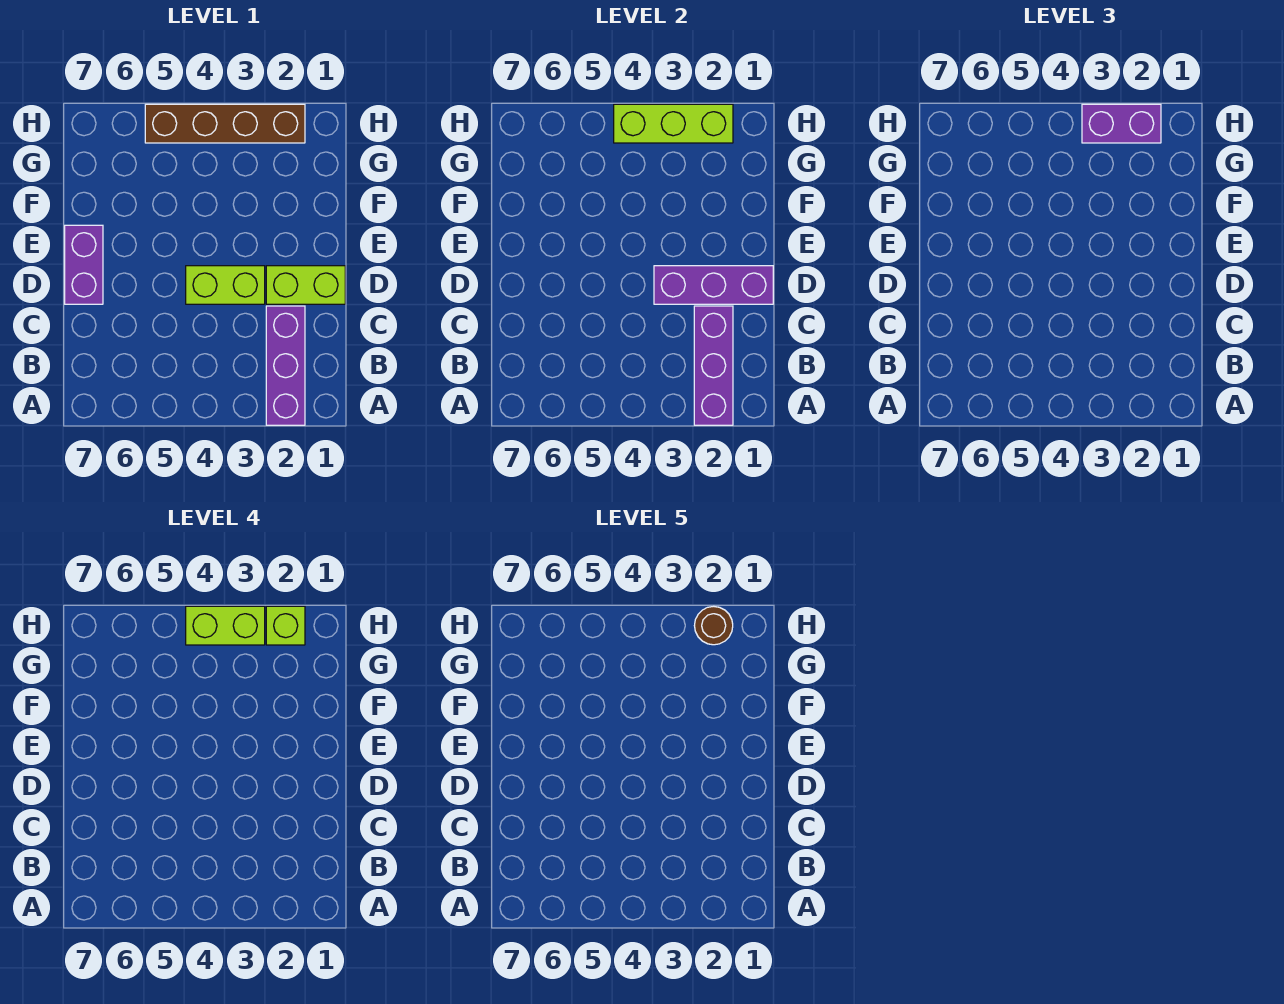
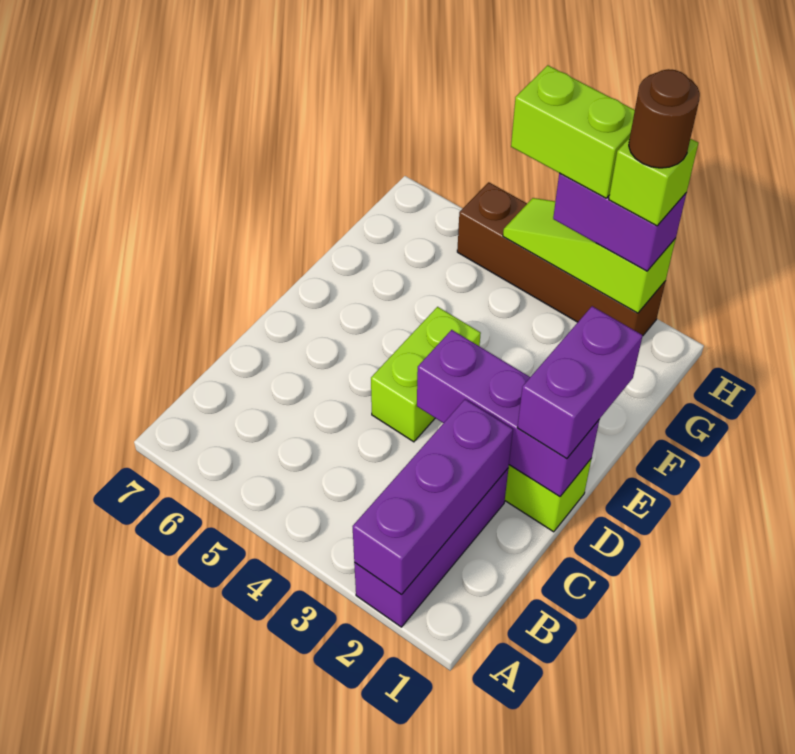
lime brick D3:D4 level 1 -> lime brick D4:E4 level 1
purple brick D7:E7 level 1 -> purple brick D1:E1 level 3
lime brick H2:H4 level 2 -> lime slope H2:H4 level 2 top 2

